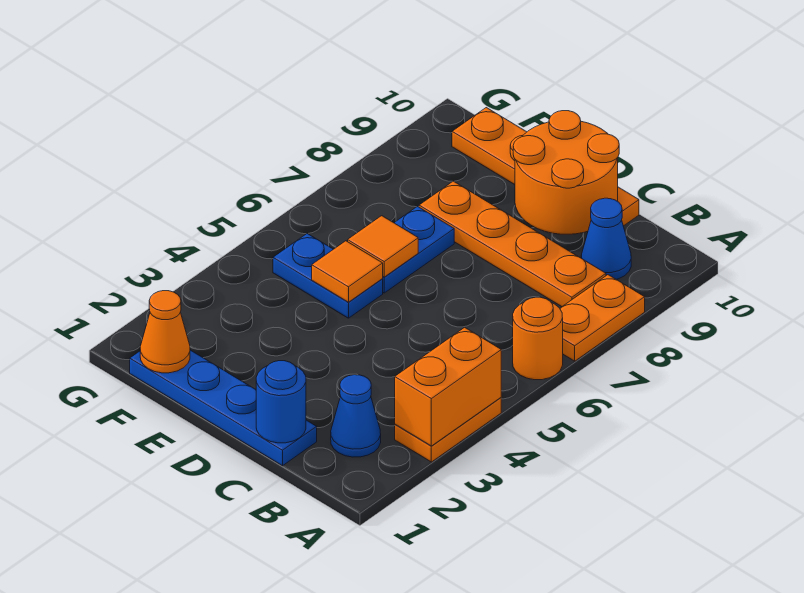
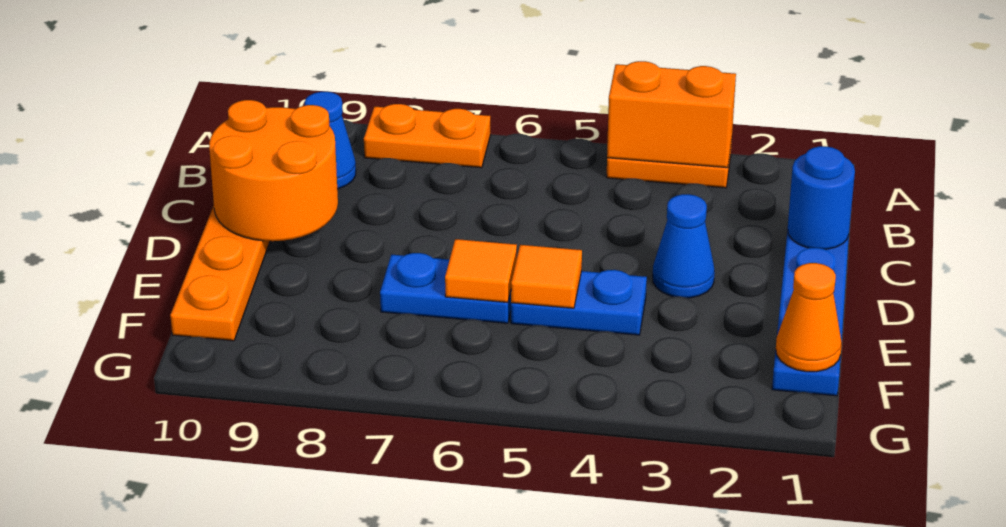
orange round brick A6 level 1 -> none
blue cone B2 level 1 -> blue cone D3 level 1
orange plate B8:E8 level 1 -> none
blue plate E5:F5 level 1 -> blue plate E4:E5 level 1

